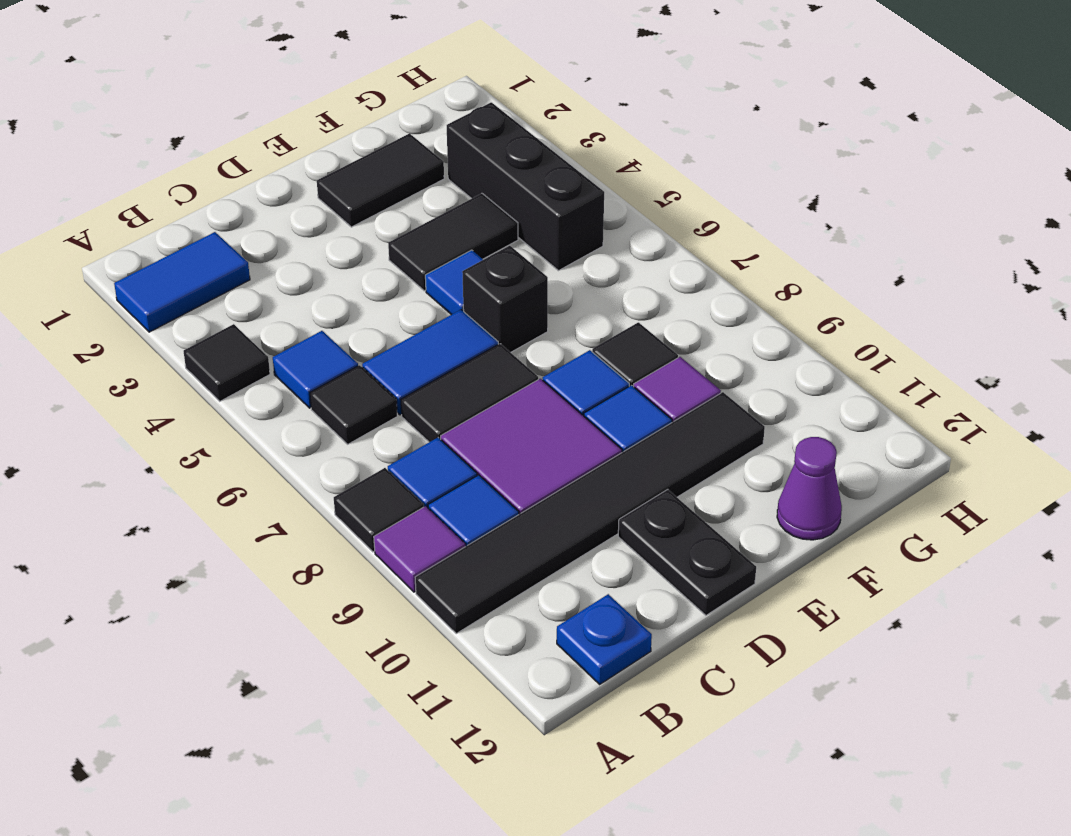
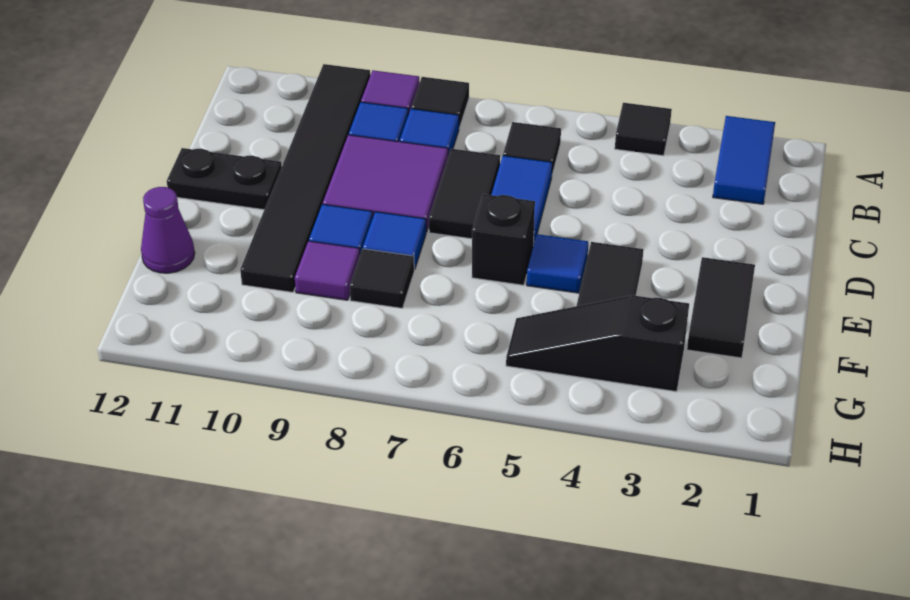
blue tile B5 level 1 -> none
blue plate B12 level 1 -> none
black brick G3:G5 level 1 -> black slope G3:G5 level 1 top 3

